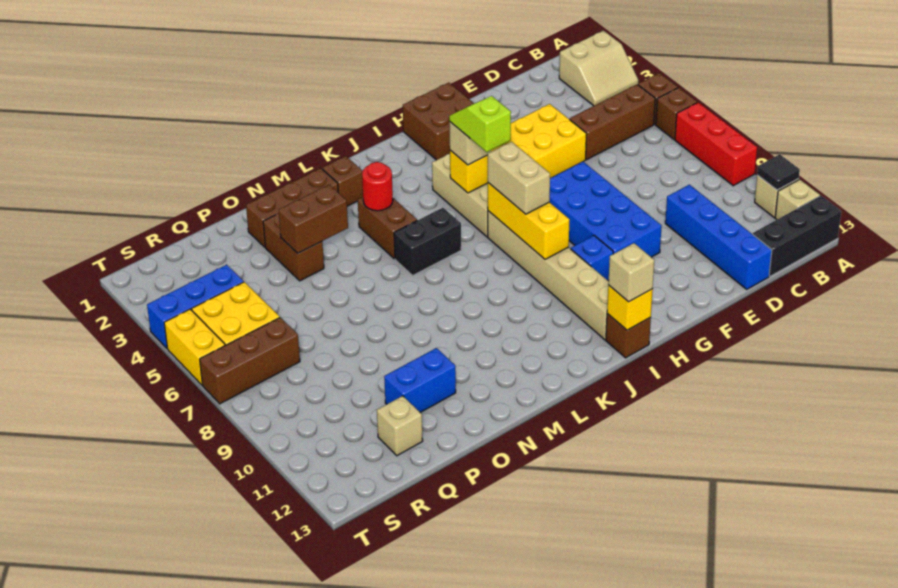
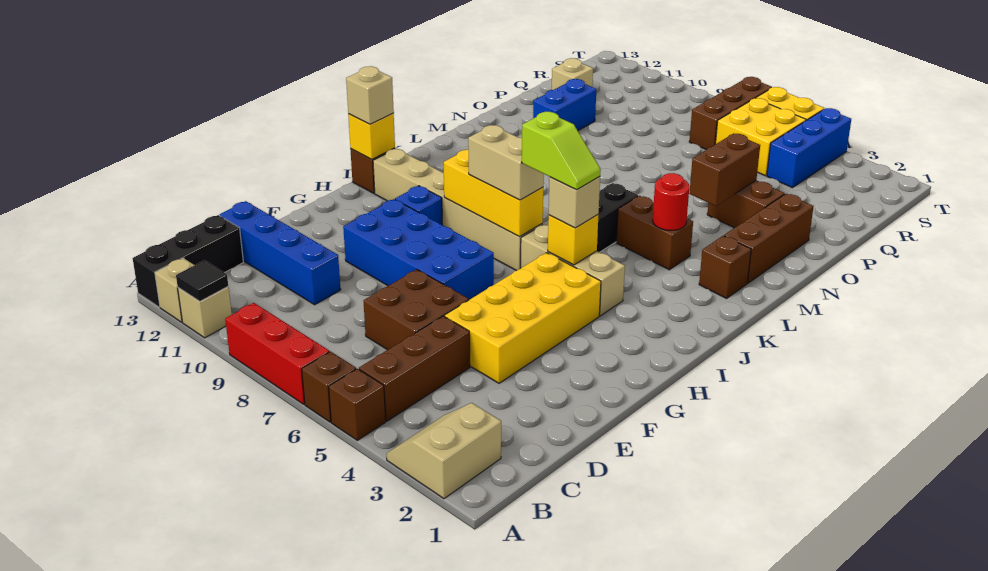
brown brick G1:H2 level 1 -> brown brick D6:E7 level 1

